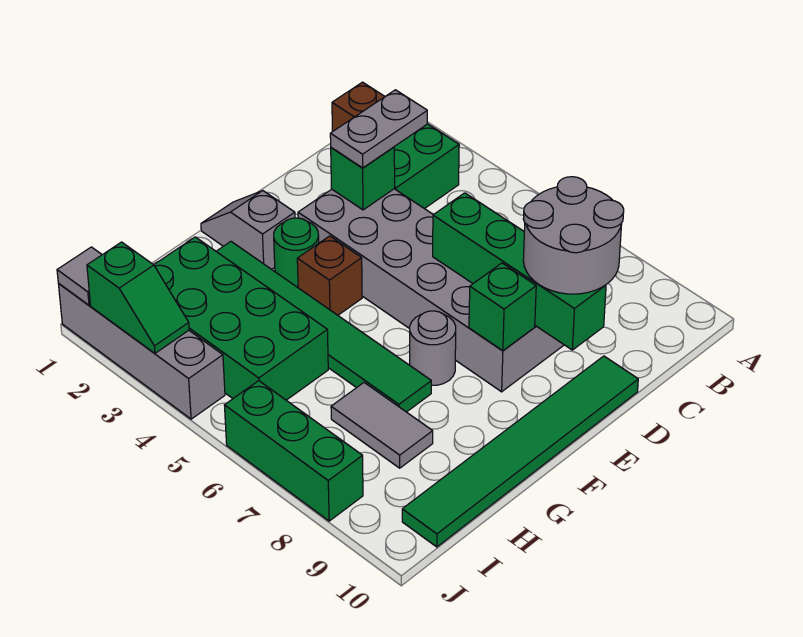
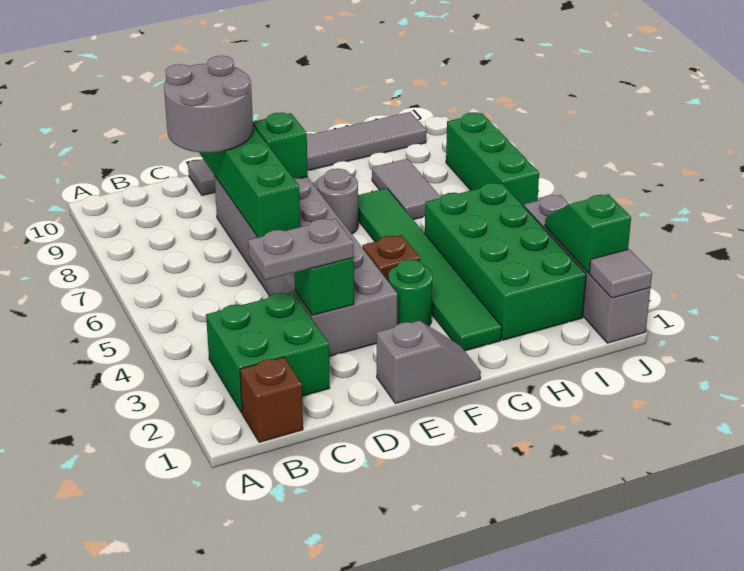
green tile D10:I10 level 1 -> grey tile D10:I10 level 1
grey slope F1:F2 level 1 top 2 -> grey slope E1:F1 level 1 top E

